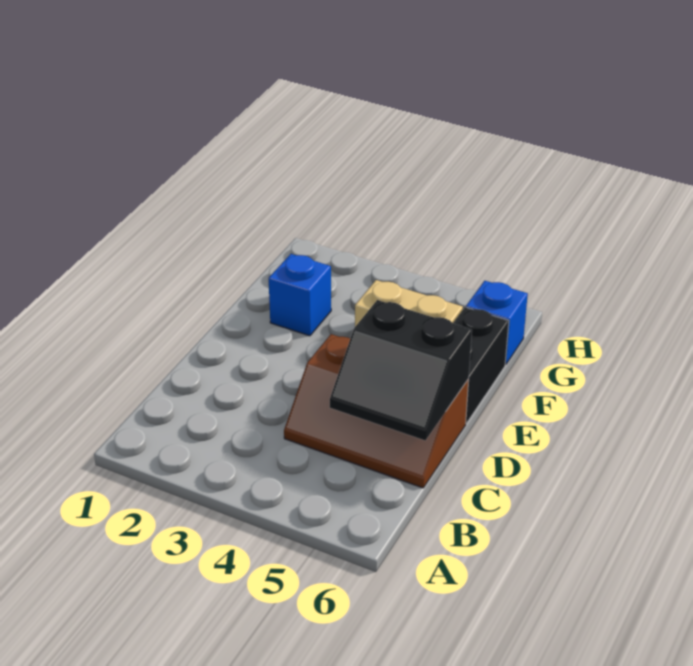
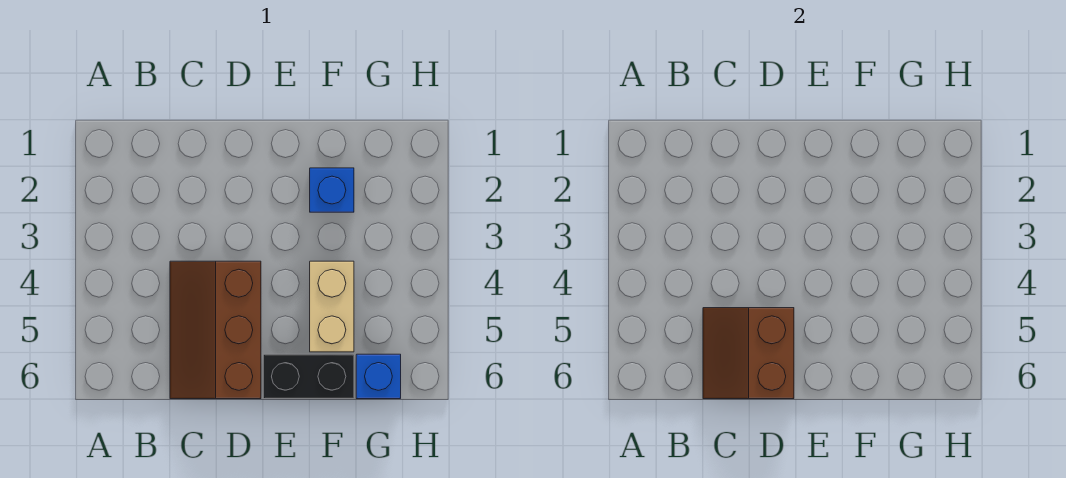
black slope C5:D6 level 2 top D -> brown slope C5:D6 level 2 top D

